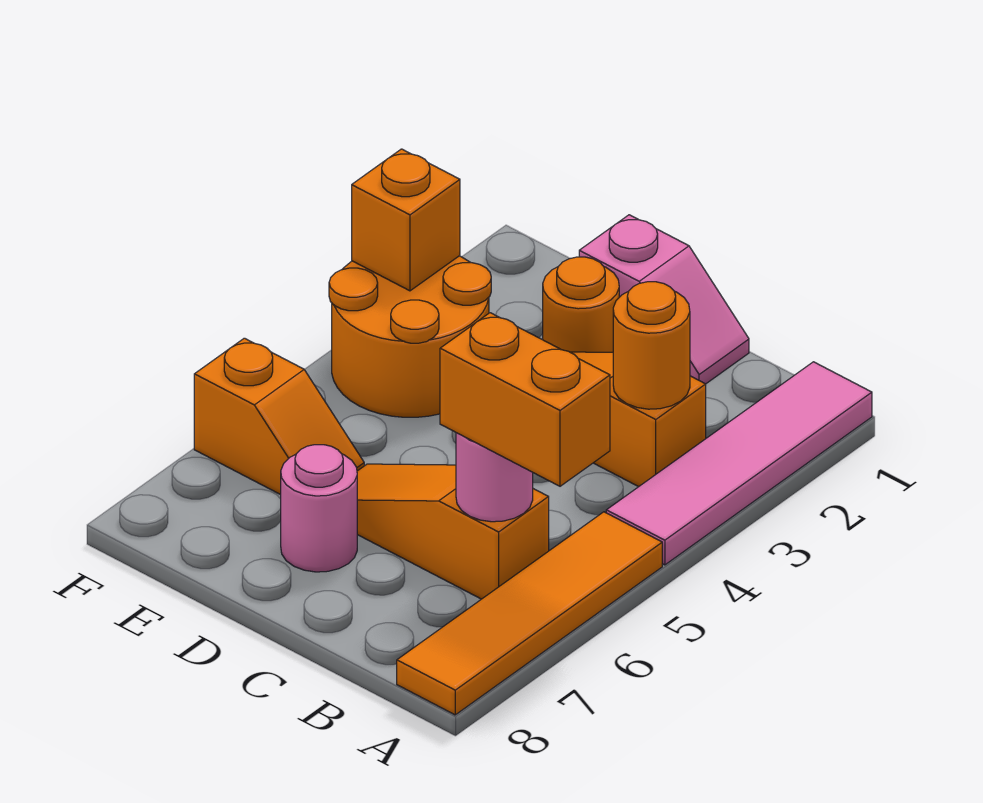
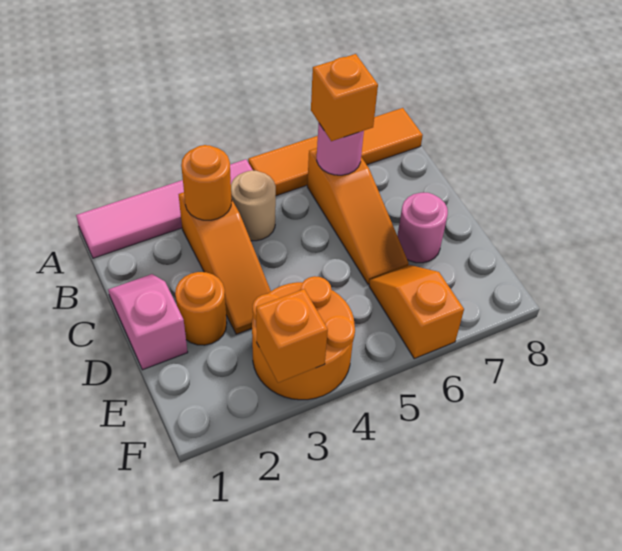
orange brick A6:B6 level 3 -> orange brick B6 level 3
none -> tan round brick B4 level 1

